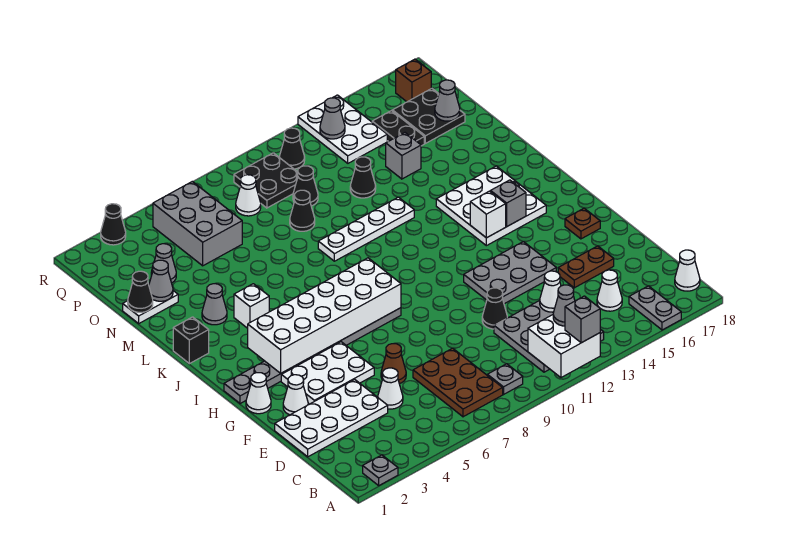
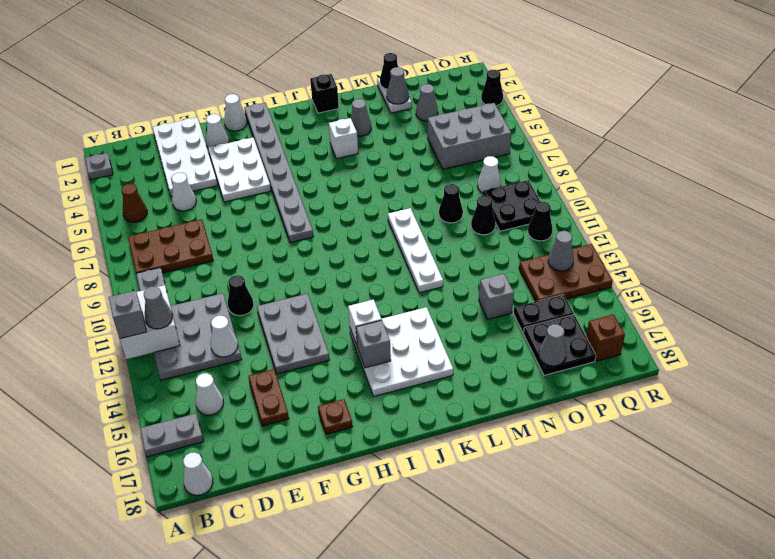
brown cone E6 level 1 -> brown cone B5 level 1
white brick H3:I8 level 2 -> none
black cone N12 level 1 -> none
white plate P13:R14 level 1 -> brown plate P13:R14 level 1

